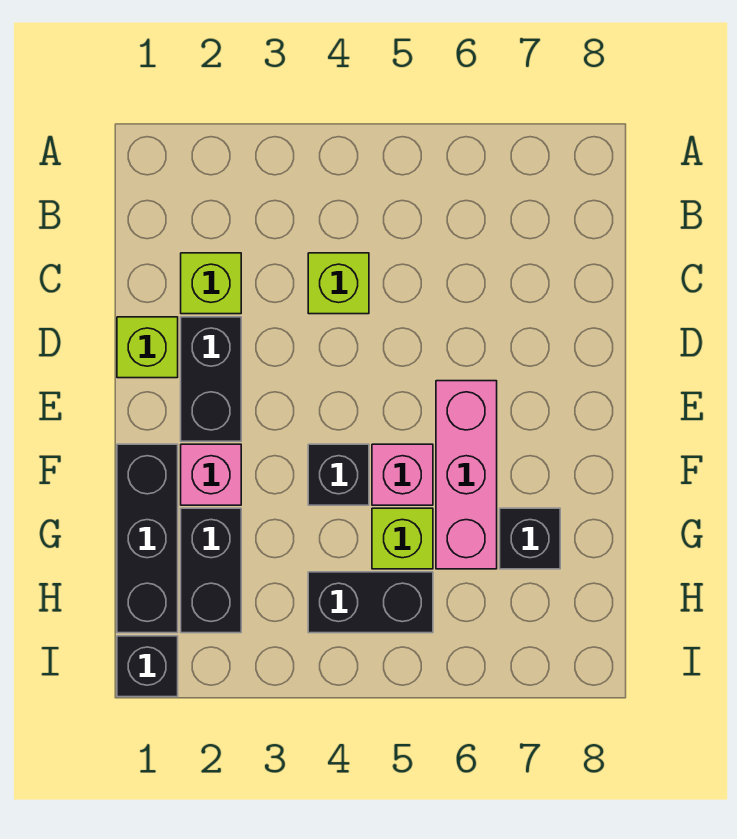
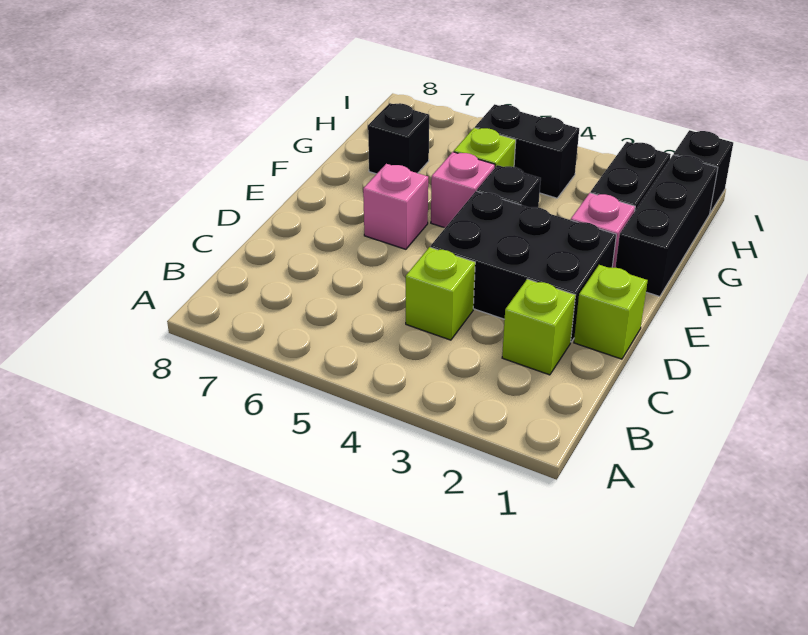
black brick D2:E2 level 1 -> black brick D2:E4 level 1
pink brick E6:G6 level 1 -> pink brick E6 level 1

